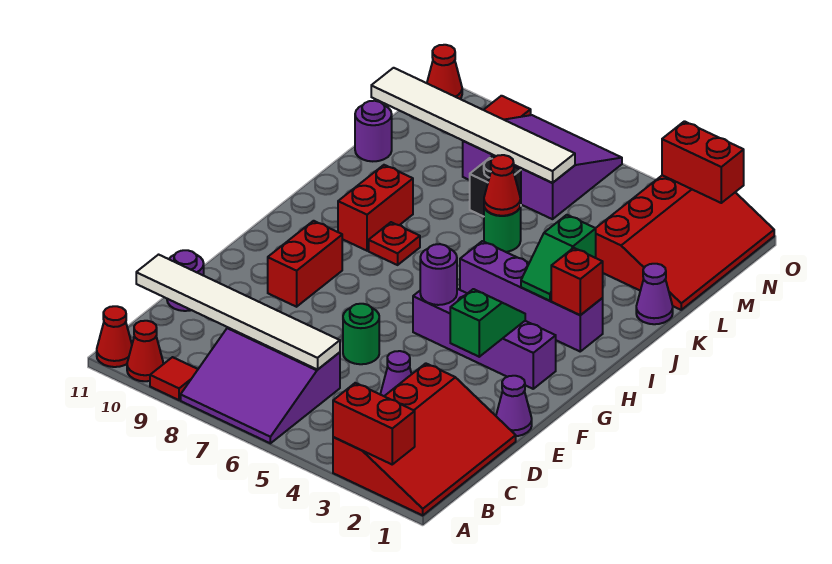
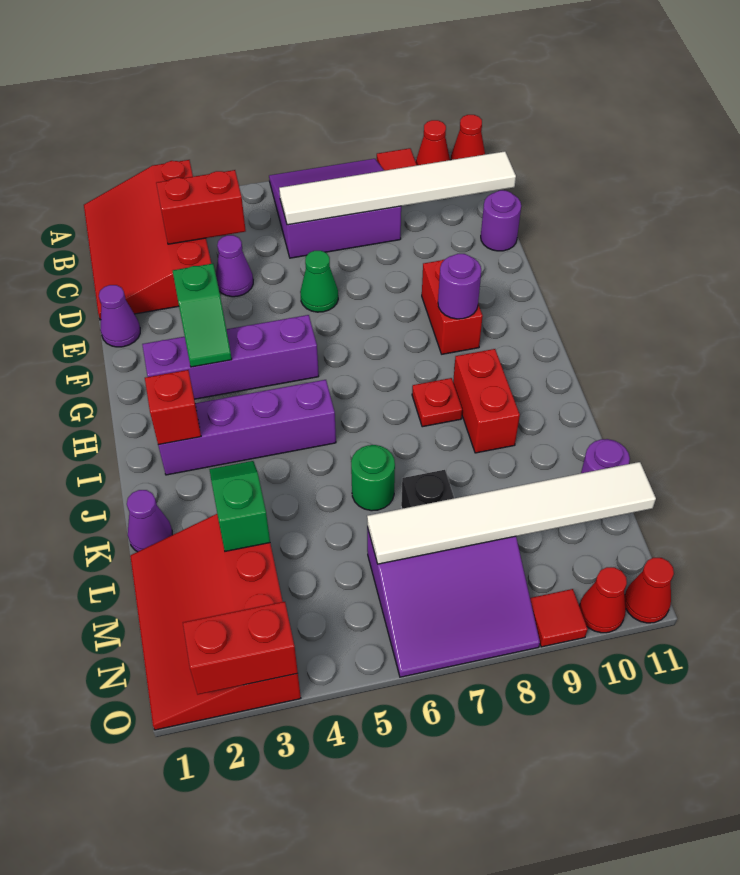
red brick A2:A3 level 2 -> red brick C3:C4 level 2
green round brick E6 level 1 -> green cone E6 level 1
purple round brick G5 level 2 -> purple round brick G9 level 2
green slope I3:J3 level 2 top J -> green slope K3:L3 level 2 top L
red cone K6 level 2 -> red cone O10 level 1

